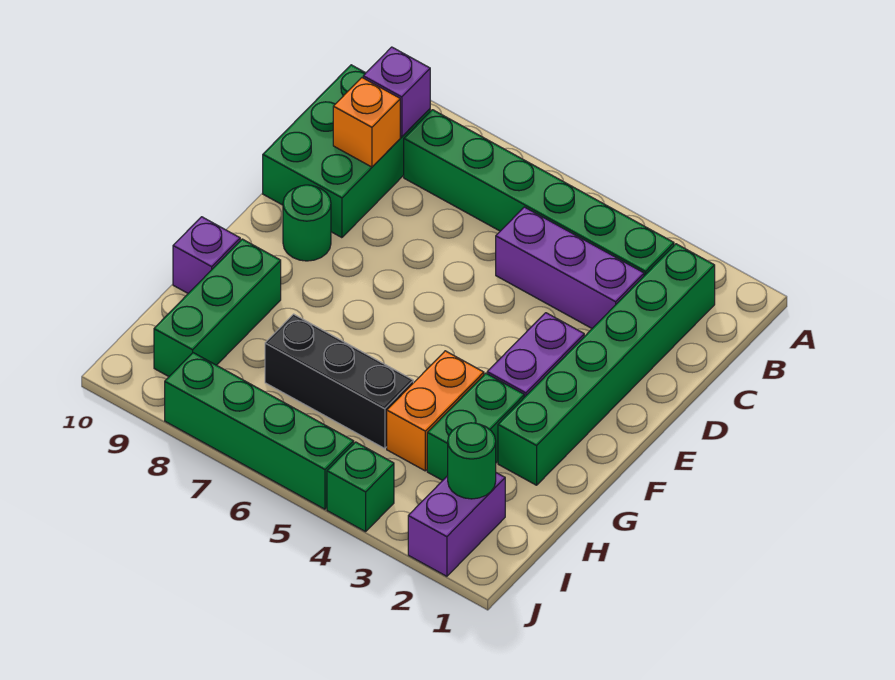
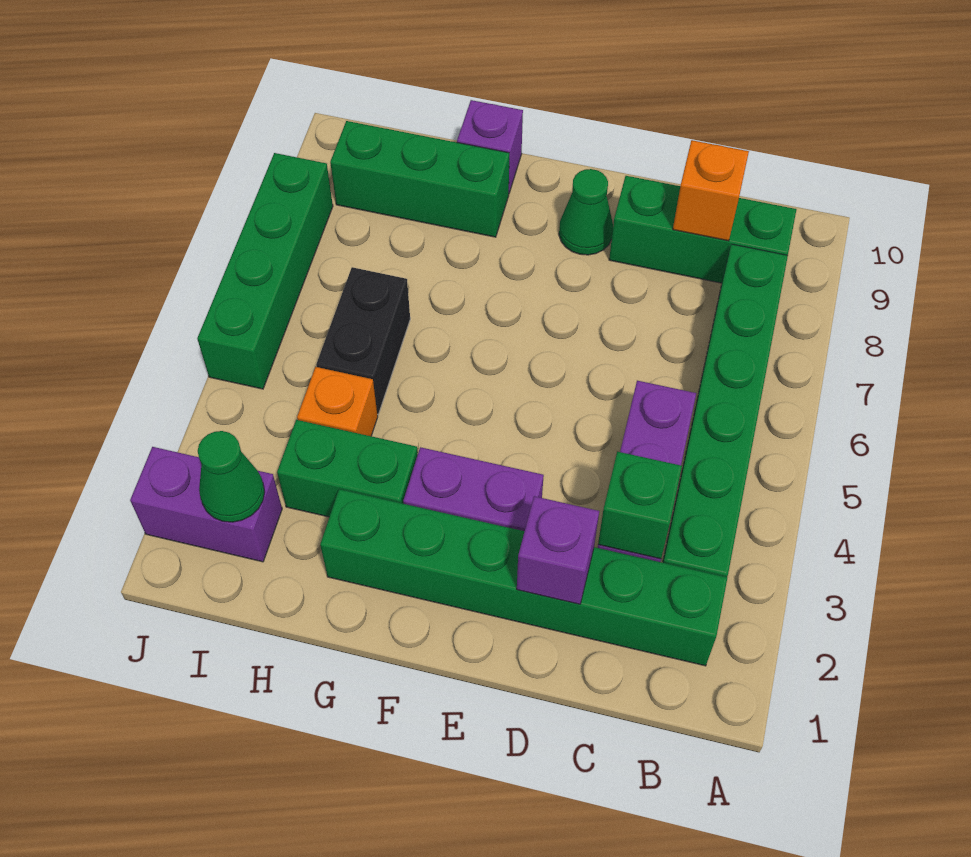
green brick B9:D10 level 1 -> green brick B9:D9 level 1
purple brick B9 level 2 -> purple brick D2 level 2
green round brick E9 level 1 -> green cone E9 level 1
orange brick G4:H4 level 1 -> orange brick H4 level 1
black brick H5:H7 level 1 -> black brick H5:H6 level 1
green round brick I2 level 2 -> green cone I2 level 2
green brick J4 level 1 -> green brick C3 level 2

